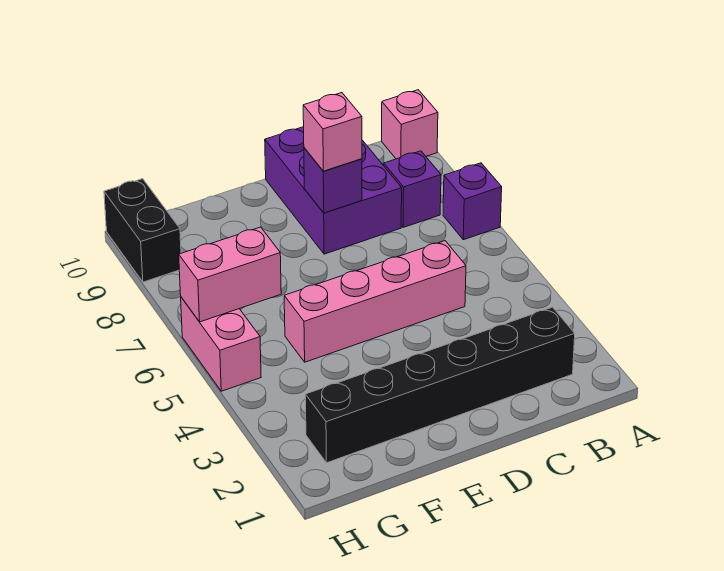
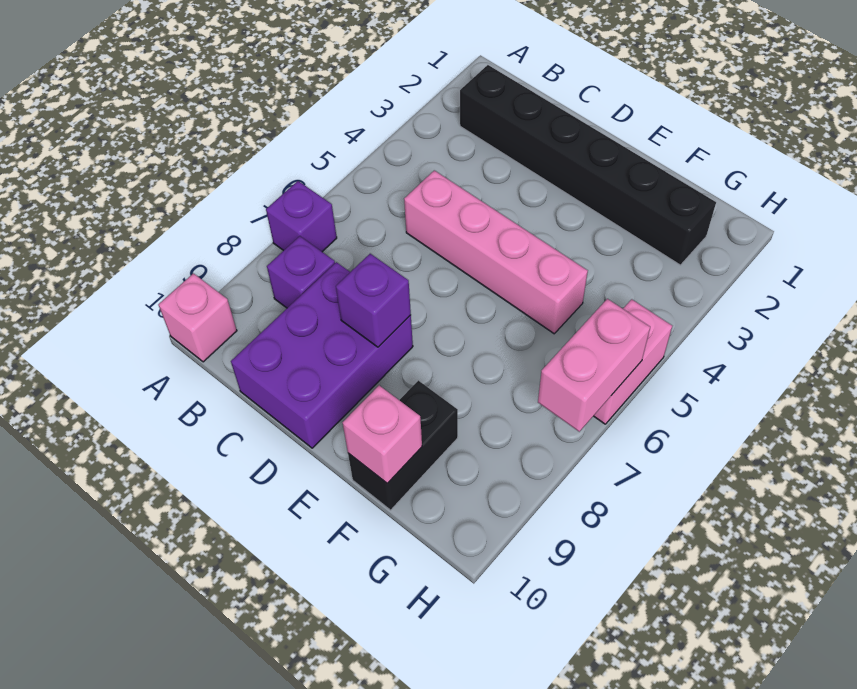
pink brick D8 level 3 -> pink brick F10 level 2
pink brick G6:H6 level 2 -> pink brick H6:H7 level 2
black brick H9:H10 level 1 -> black brick F9:F10 level 1

